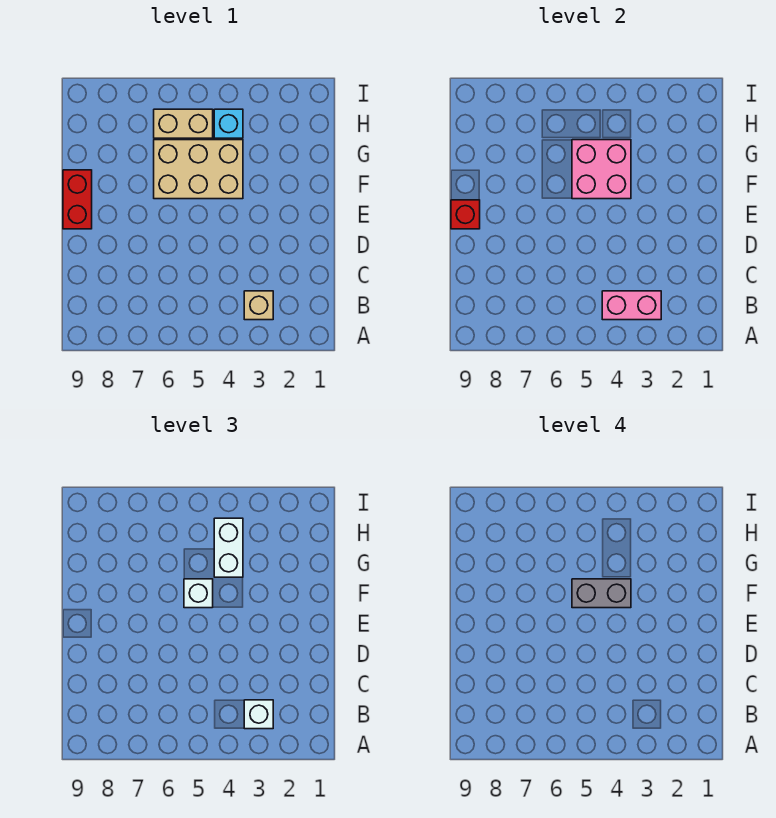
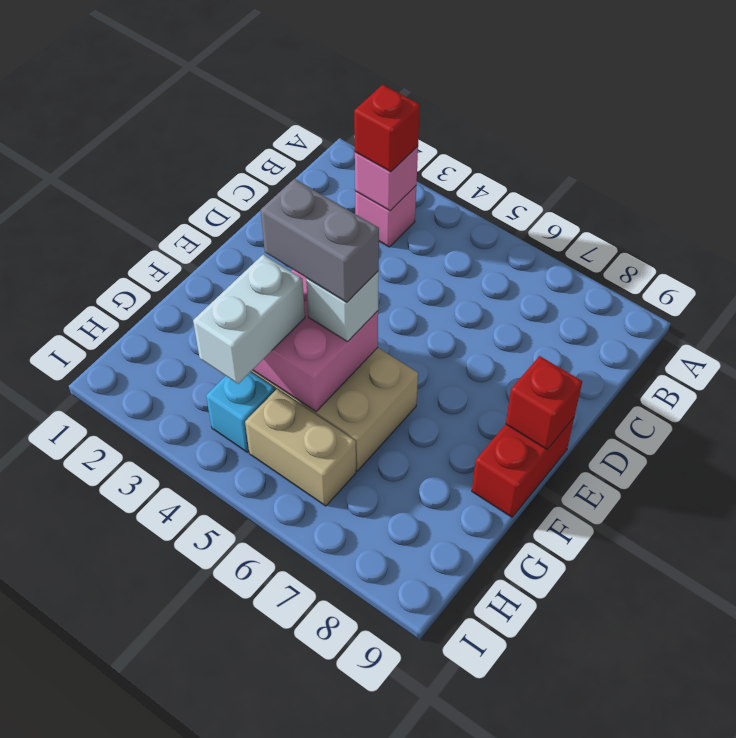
tan brick B3 level 1 -> pink brick B3 level 1
pink brick B3:B4 level 2 -> pink brick B3 level 2
white brick B3 level 3 -> red brick B3 level 3

